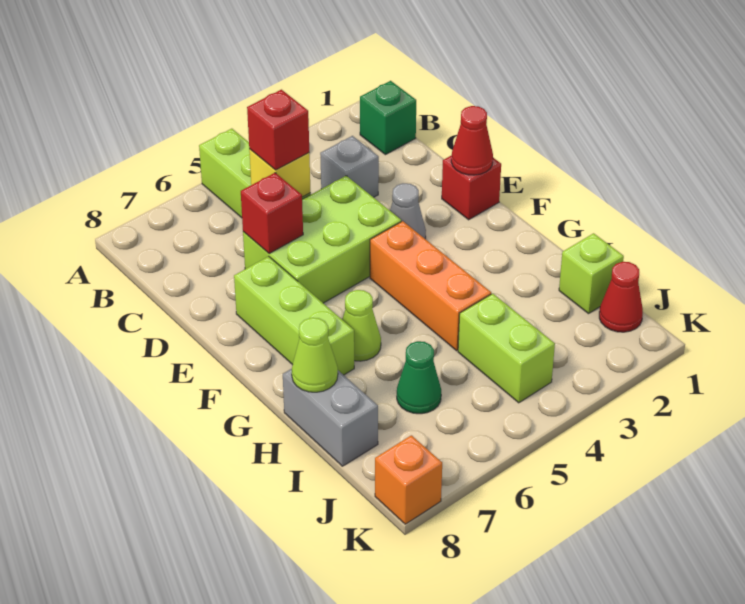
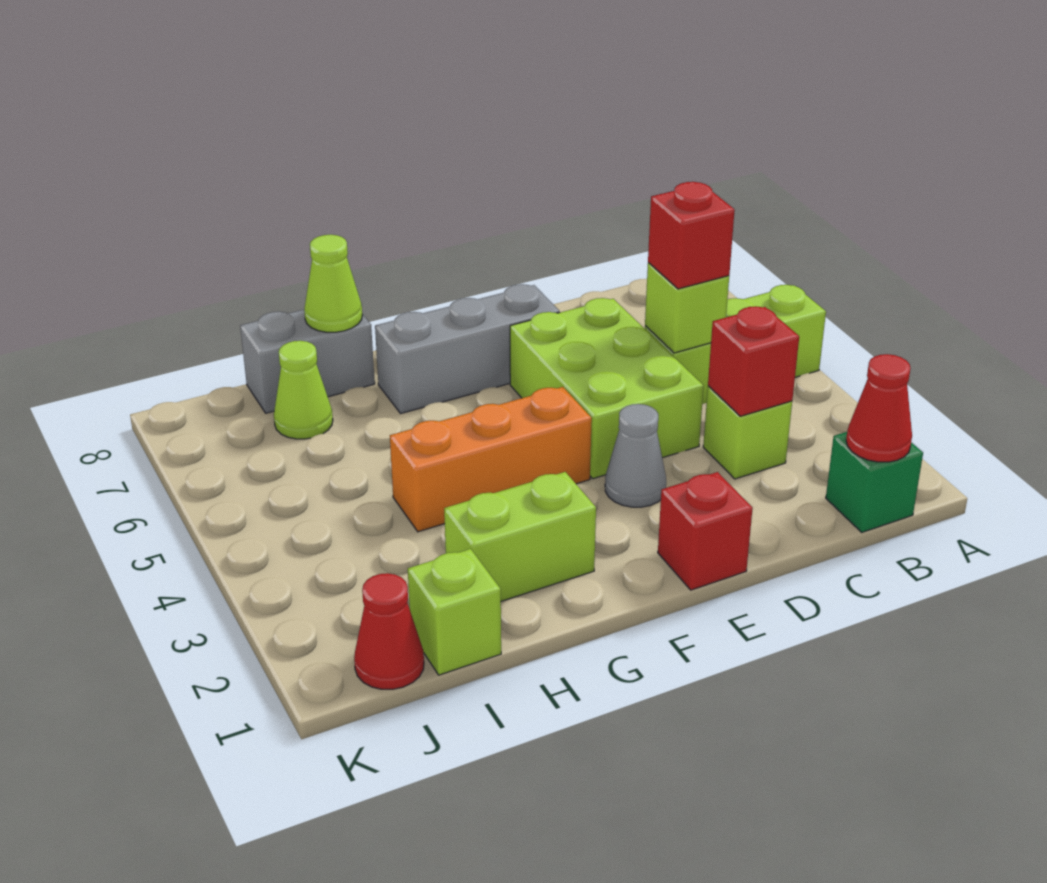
grey brick C3 level 1 -> lime brick C3 level 1
yellow brick C5 level 2 -> lime brick C5 level 2
red brick D6 level 2 -> red brick C3 level 2
red cone E1 level 2 -> red cone B1 level 2
lime brick E7:G7 level 1 -> grey brick E7:G7 level 1
lime cone G6 level 1 -> lime cone I7 level 1
lime brick I4:J4 level 1 -> lime brick G2:H2 level 1
green cone I6 level 1 -> none
orange brick K8 level 1 -> none

